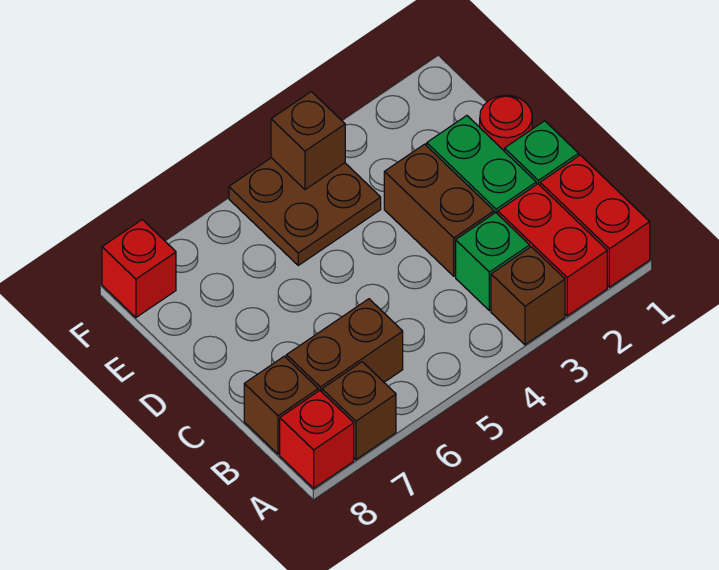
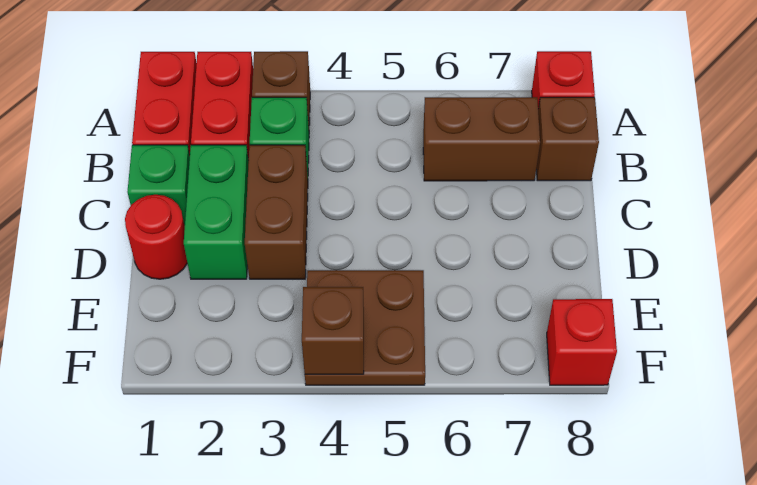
brown brick A7 level 1 -> none

